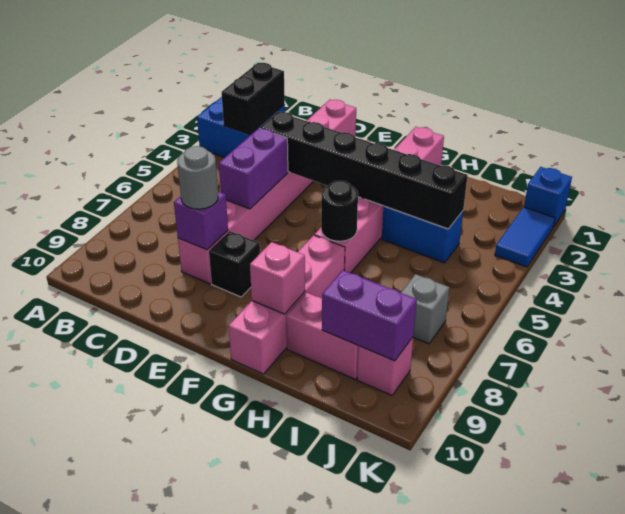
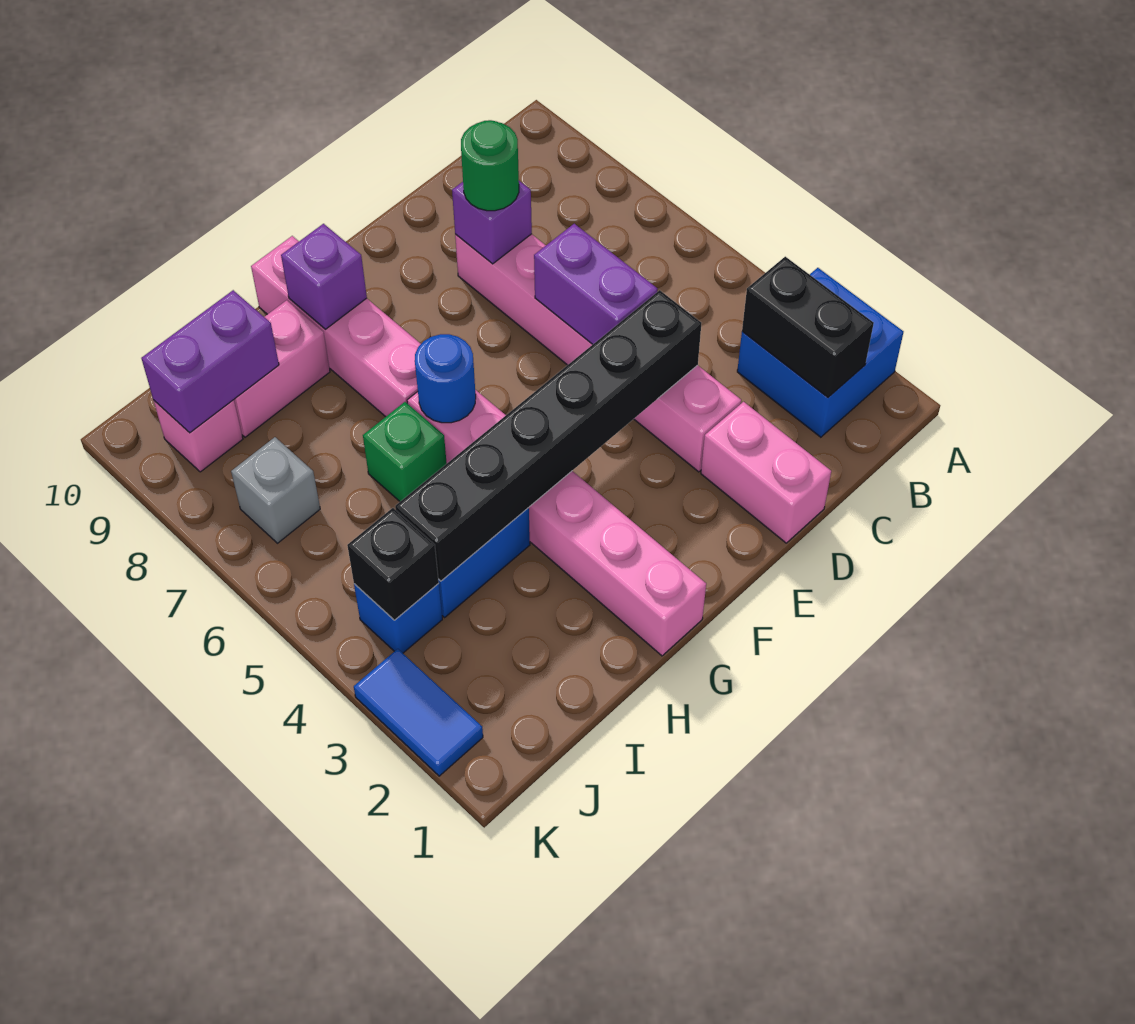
grey round brick D8 level 3 -> green round brick D8 level 3
black brick E8 level 1 -> black brick J4 level 2
black round brick G6 level 2 -> blue round brick G6 level 2
pink brick G9 level 2 -> purple brick G9 level 2
none -> green brick H6 level 1
blue brick K1 level 1 -> blue brick J4 level 1

